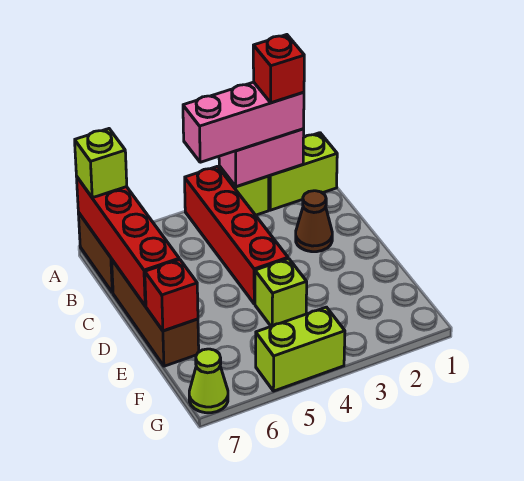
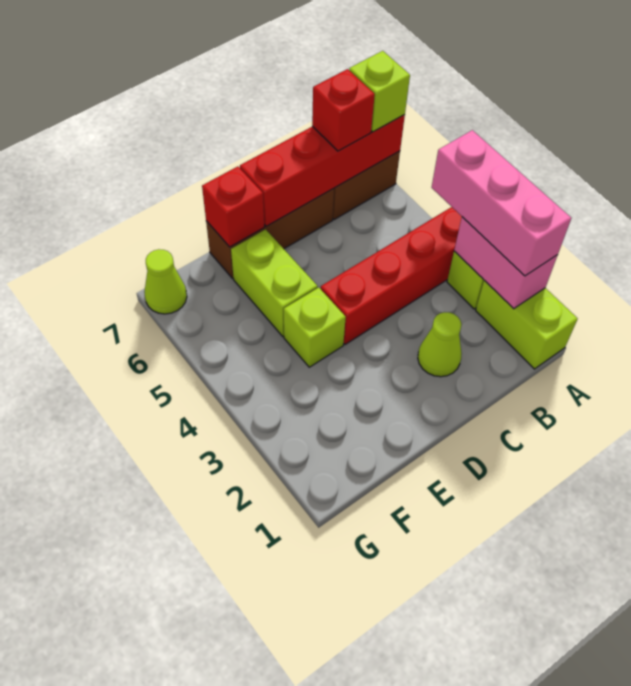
red brick A2 level 4 -> red brick B7 level 3
brown cone C2 level 1 -> lime cone C2 level 1
lime brick G4:G5 level 1 -> lime brick E5:E6 level 1

